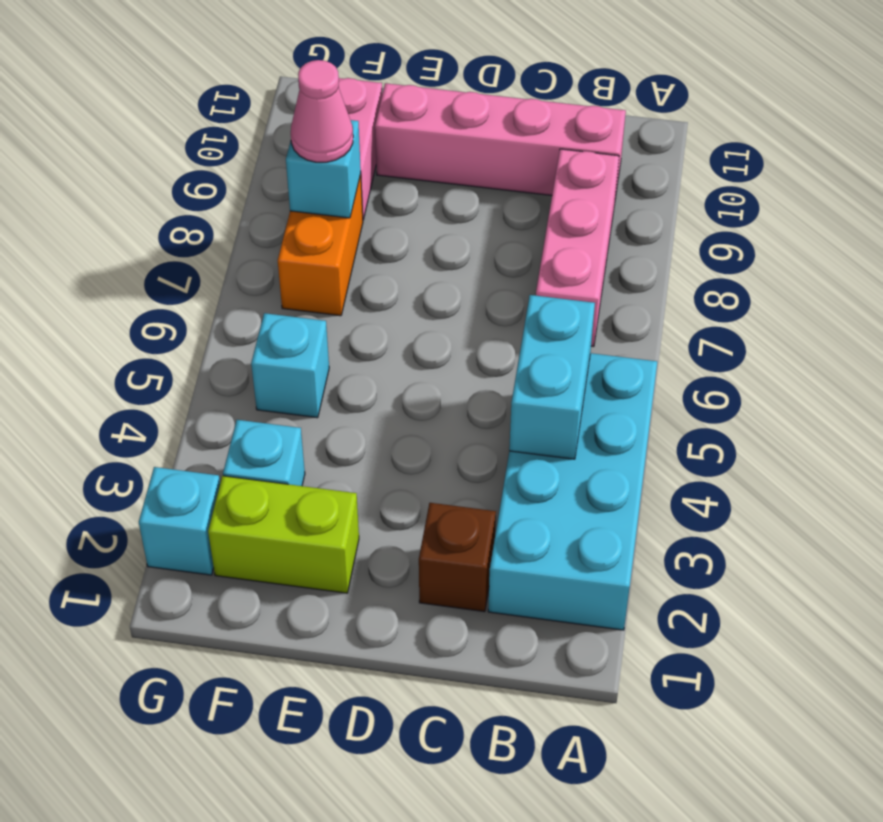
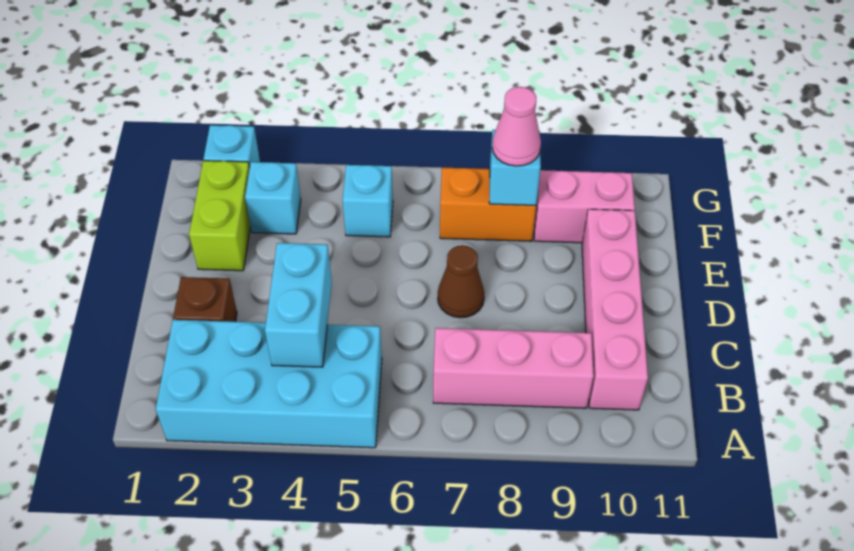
cyan brick B4:B5 level 2 -> cyan brick B4:C4 level 2
none -> brown cone D7 level 1

